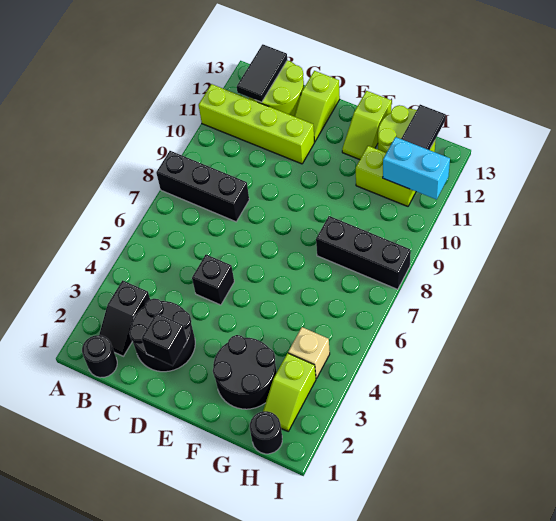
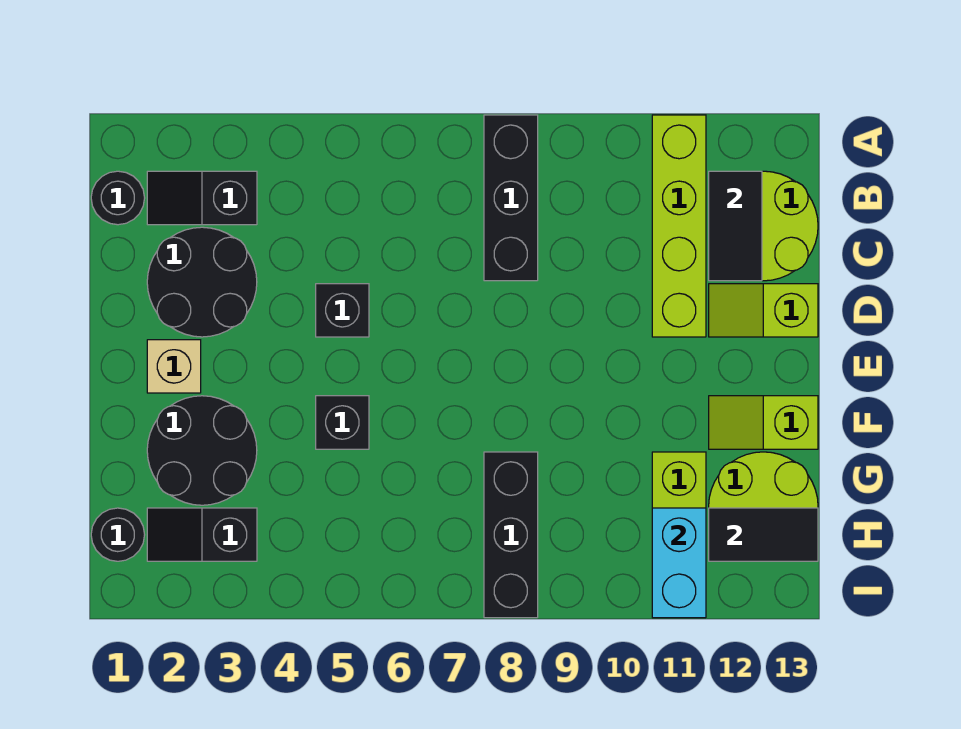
black tile B12:B13 level 2 -> black tile B12:C12 level 2
black brick D2 level 2 -> black brick F5 level 1
lime slope H2:H3 level 1 top 3 -> black slope H2:H3 level 1 top 3
tan brick H4 level 1 -> tan brick E2 level 1

